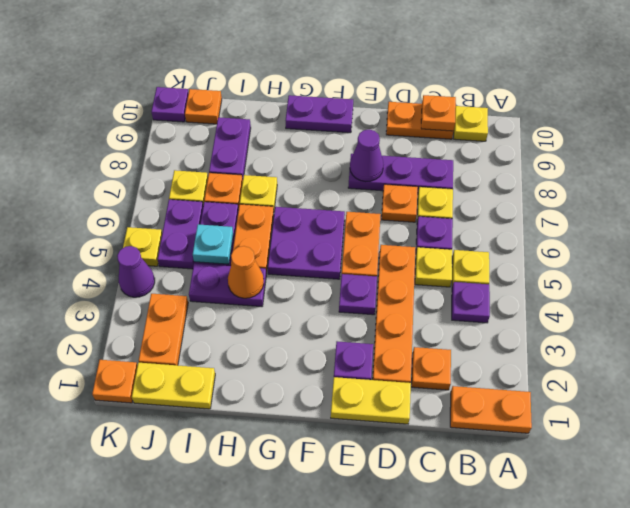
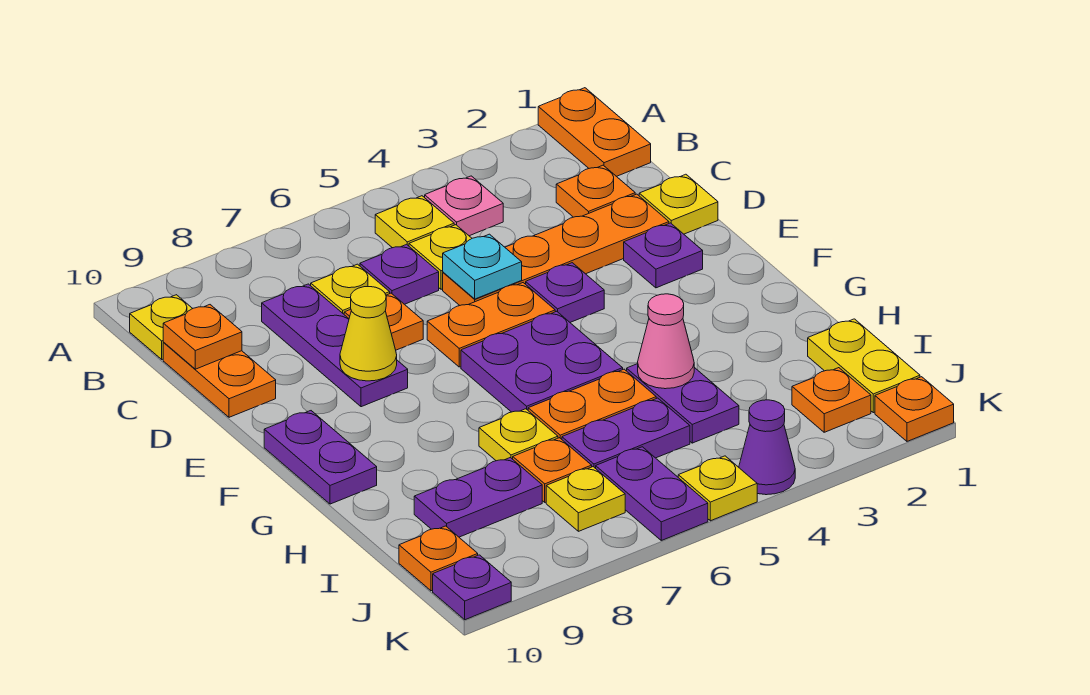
purple plate B4 level 1 -> pink plate B4 level 1
yellow plate D1:E1 level 1 -> yellow plate D1 level 1
purple cone E8 level 2 -> yellow cone E8 level 2
orange cone H4 level 2 -> pink cone H4 level 2
cyan plate I5 level 2 -> cyan plate D5 level 2
orange plate J2:J3 level 1 -> orange plate J2 level 1
purple plate J5:J6 level 1 -> purple plate J6:K6 level 1

